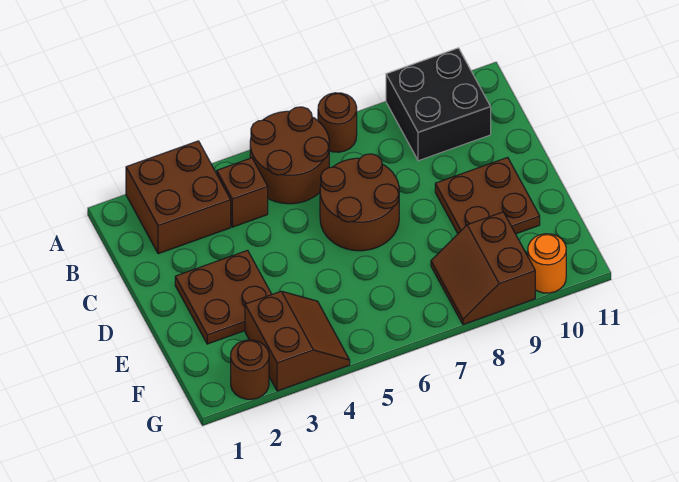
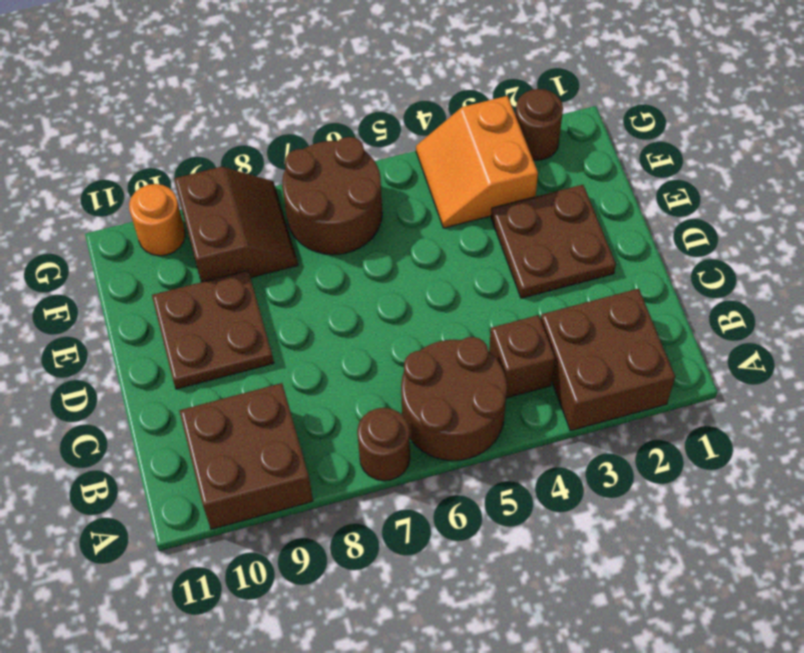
black brick A9:B10 level 1 -> brown brick A9:B10 level 1
brown round brick C6:D7 level 1 -> brown round brick F6:G7 level 1
brown slope F3:G4 level 1 top 3 -> orange slope F3:G4 level 1 top 3

